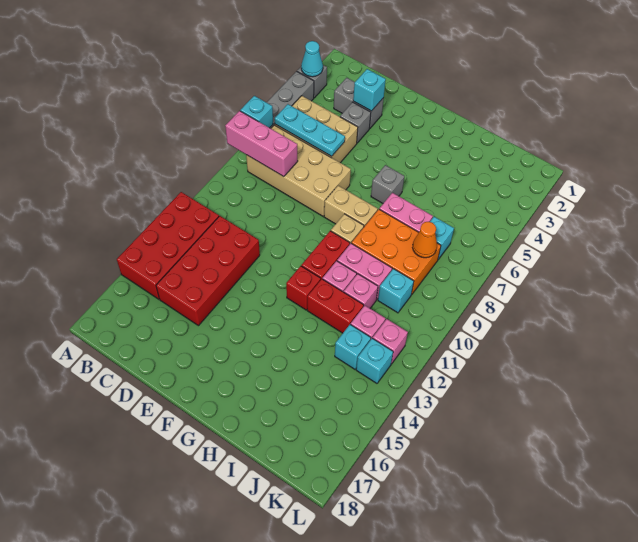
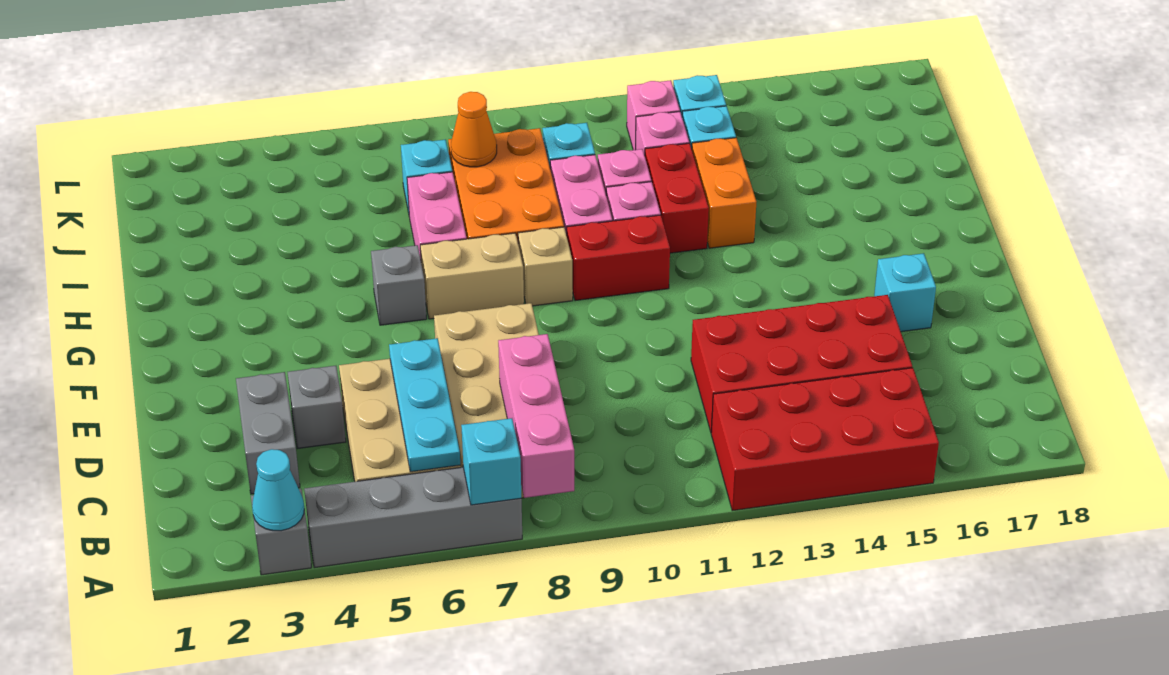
cyan brick D3 level 2 -> cyan brick E16 level 1
tan brick F8:G8 level 1 -> tan brick G7:G8 level 1
red brick G12 level 1 -> none
none -> orange brick H13:I13 level 1

